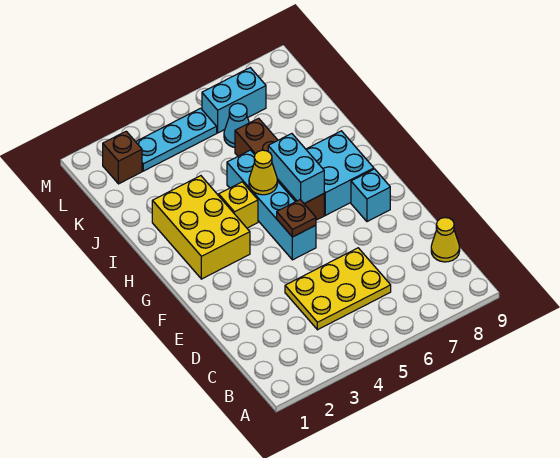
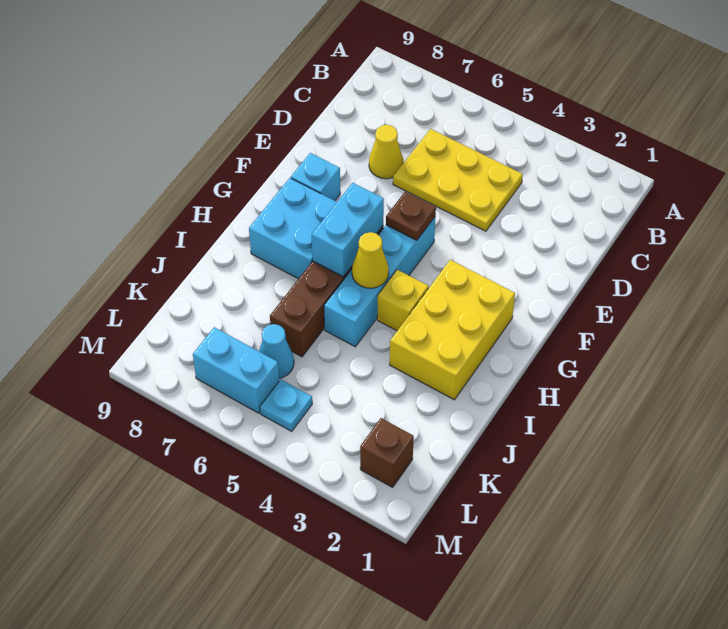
yellow cone C9 level 1 -> yellow cone D7 level 1
cyan plate L3:L5 level 1 -> cyan plate L5 level 1

